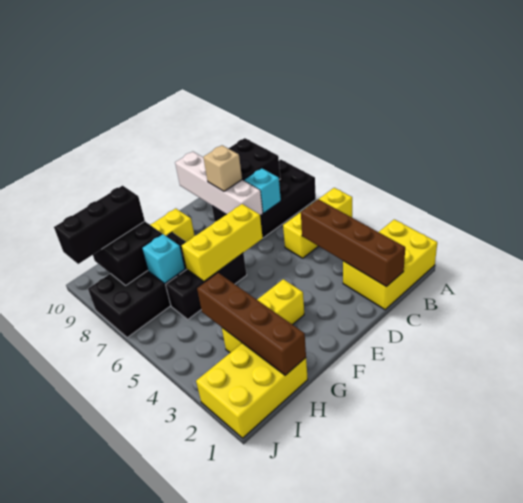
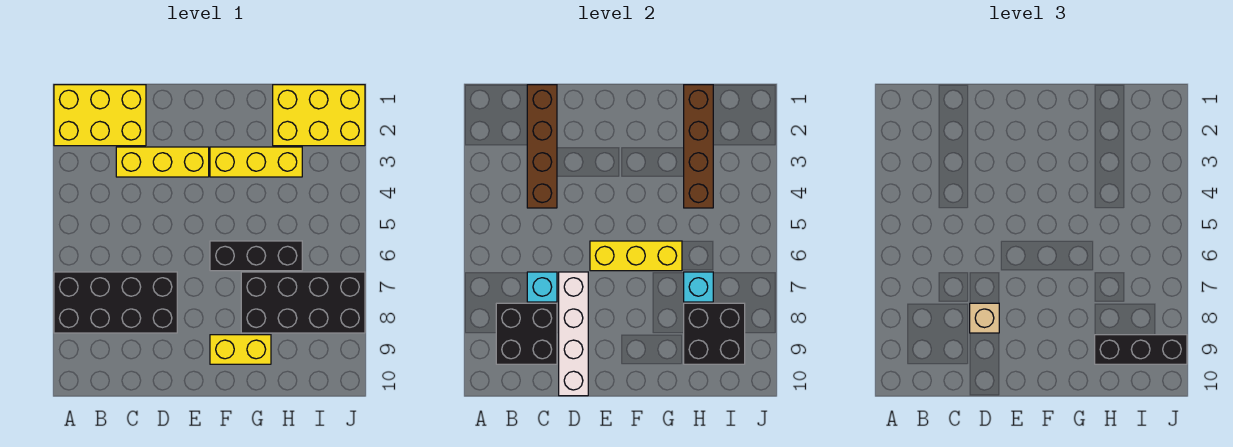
yellow brick A5:C5 level 1 -> yellow brick C3:E3 level 1

